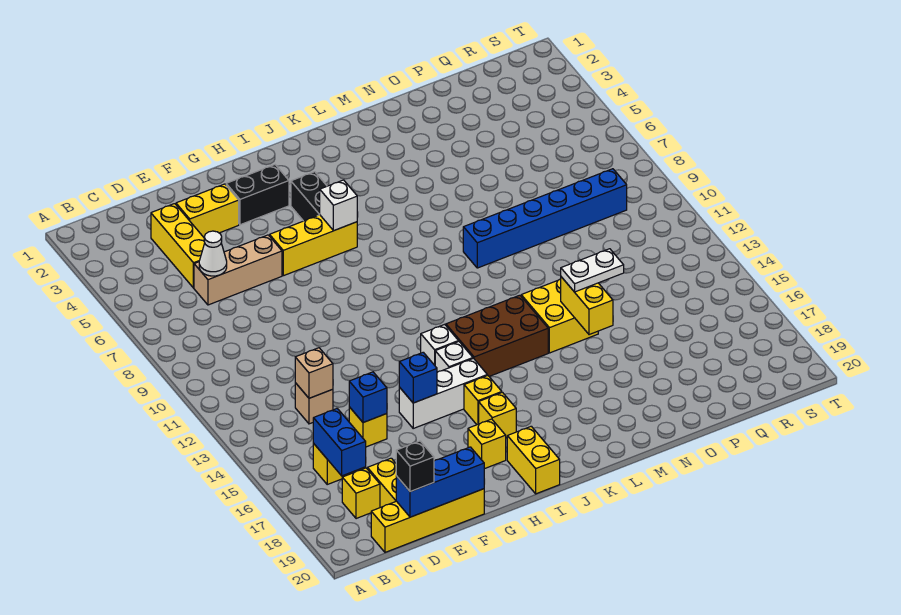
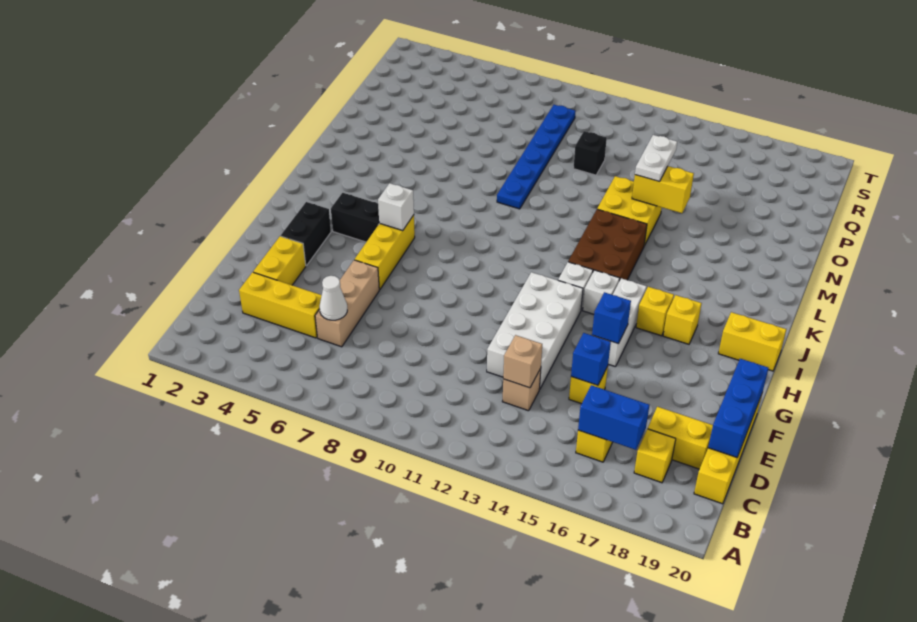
black brick D20 level 3 -> black brick P11 level 1
none -> white brick E12:H13 level 1
yellow brick H18 level 1 -> none
blue brick M9:R9 level 1 -> blue plate M9:R9 level 1

